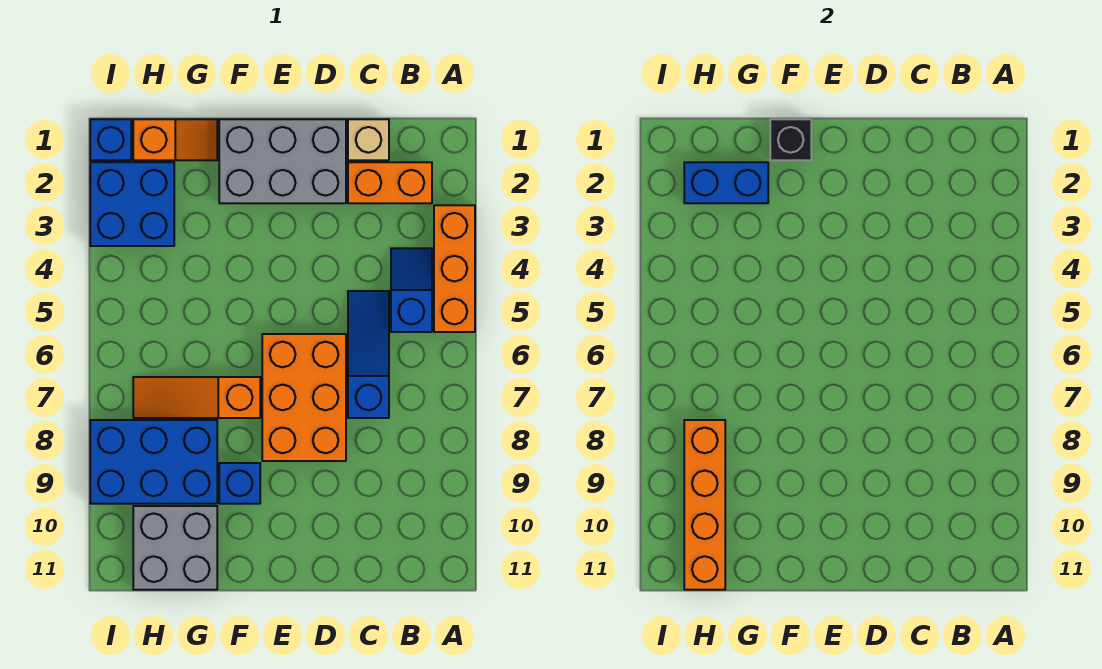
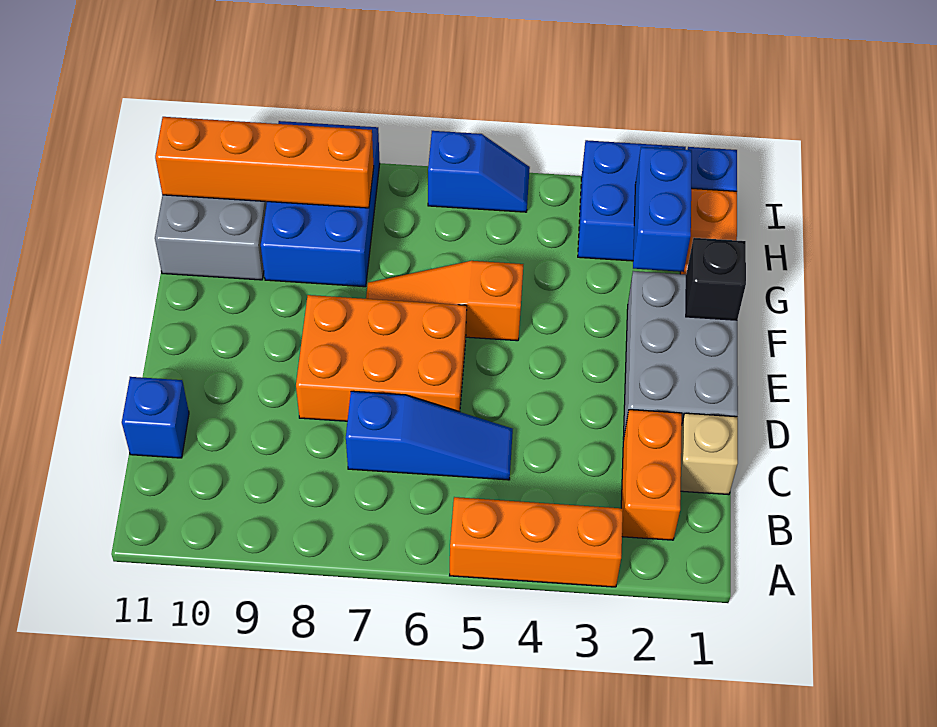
blue slope B4:B5 level 1 top 5 -> blue slope I5:I6 level 1 top 6
orange slope F7:H7 level 1 top F -> orange slope F5:F7 level 1 top 5
blue brick F9 level 1 -> blue brick C11 level 1

